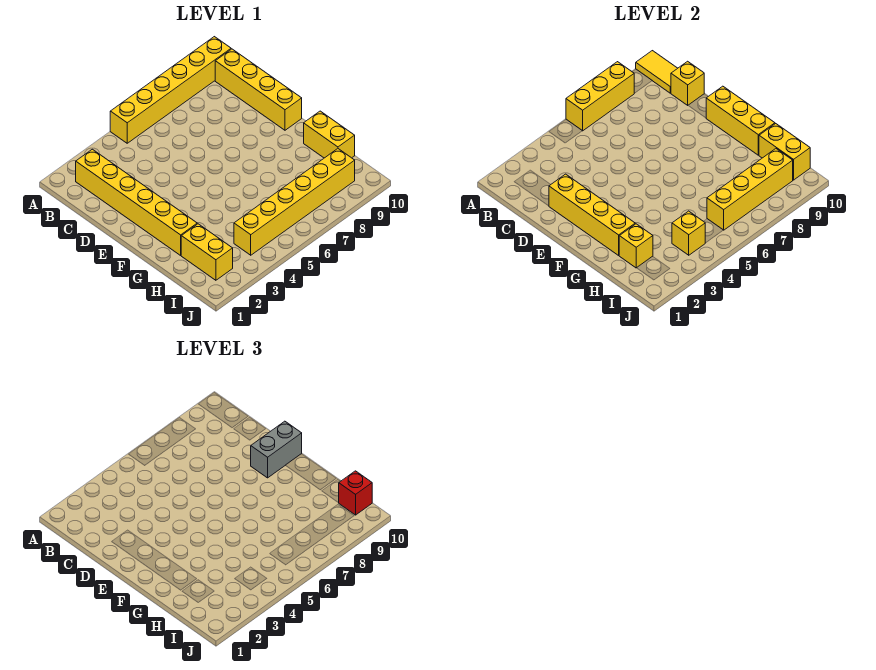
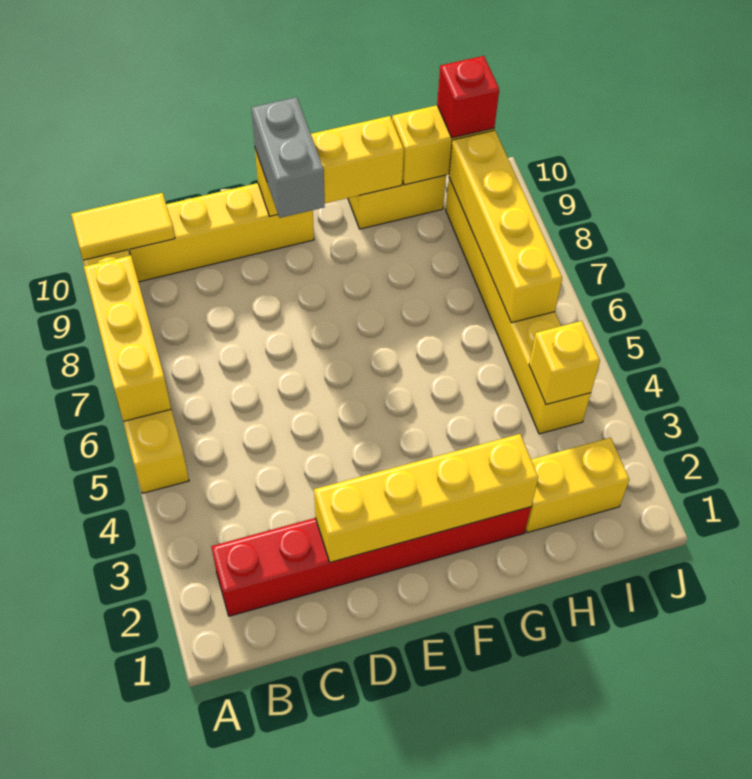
yellow brick B2:G2 level 1 -> red brick B2:G2 level 1
yellow brick C10 level 2 -> none
yellow brick H2 level 2 -> none

